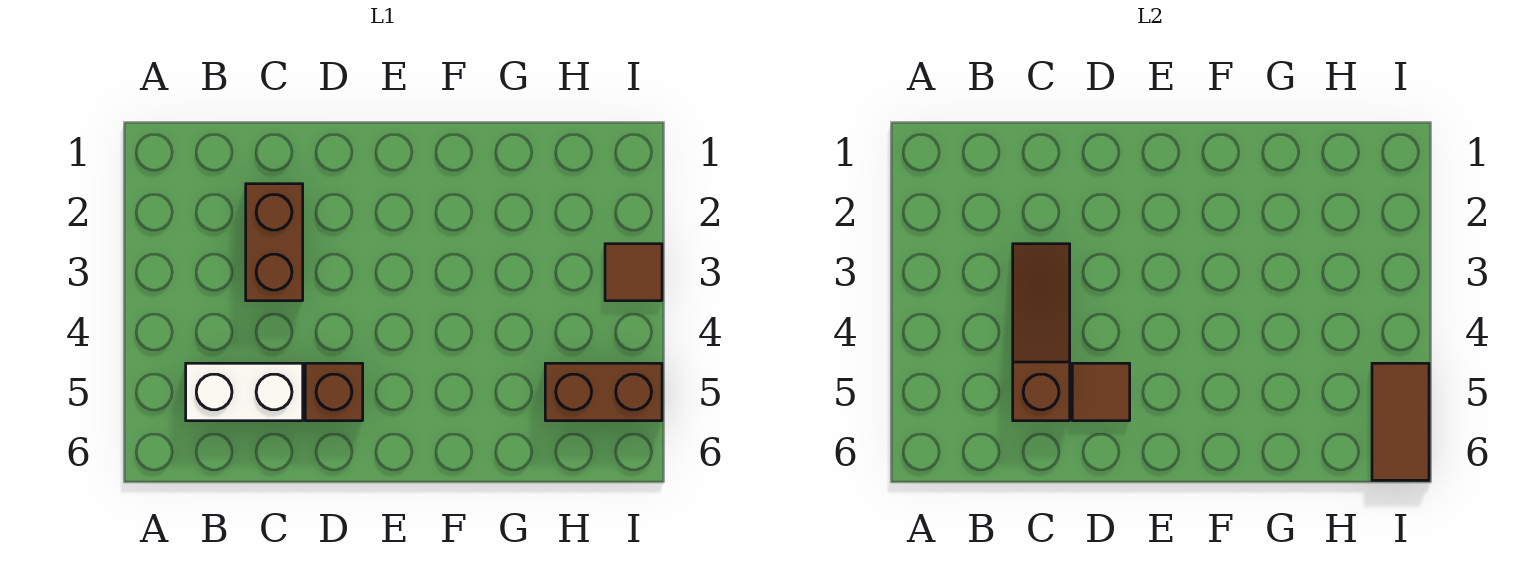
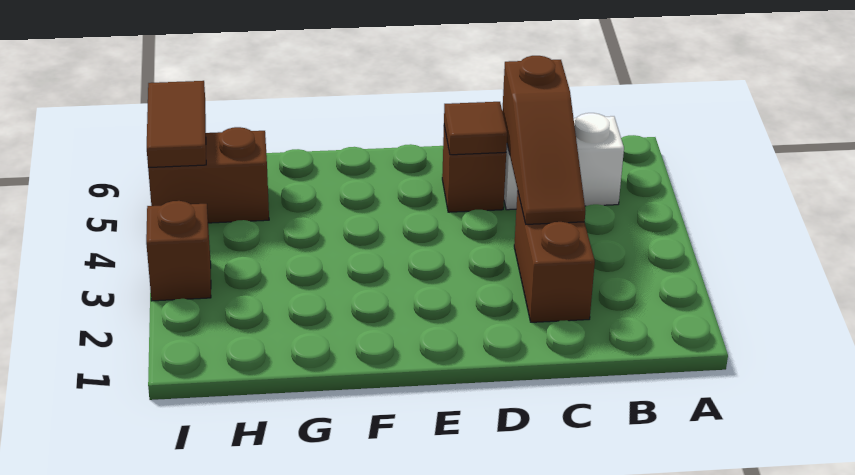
brown tile I3 level 1 -> brown brick I3 level 1

